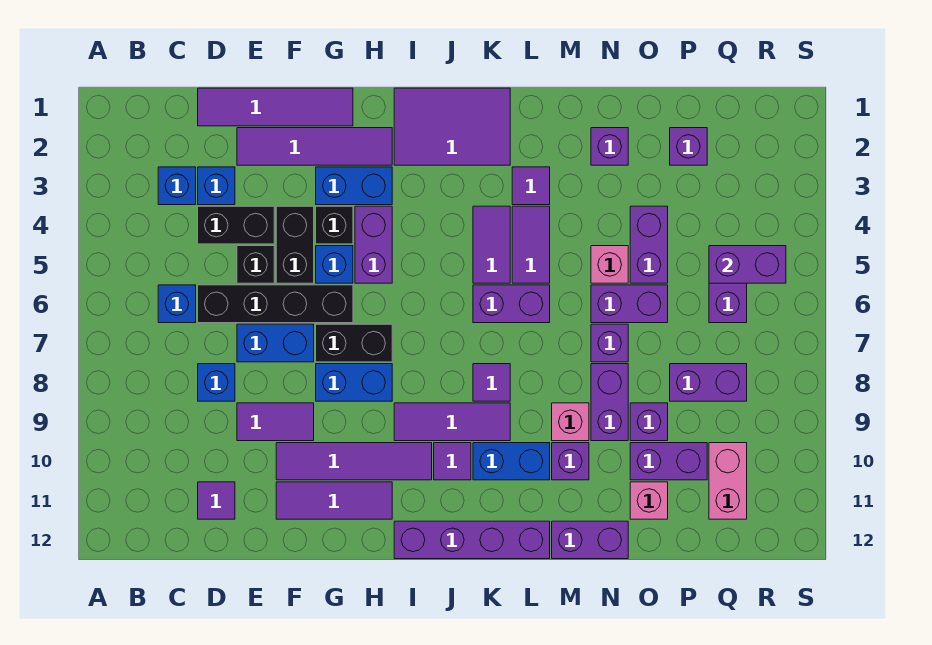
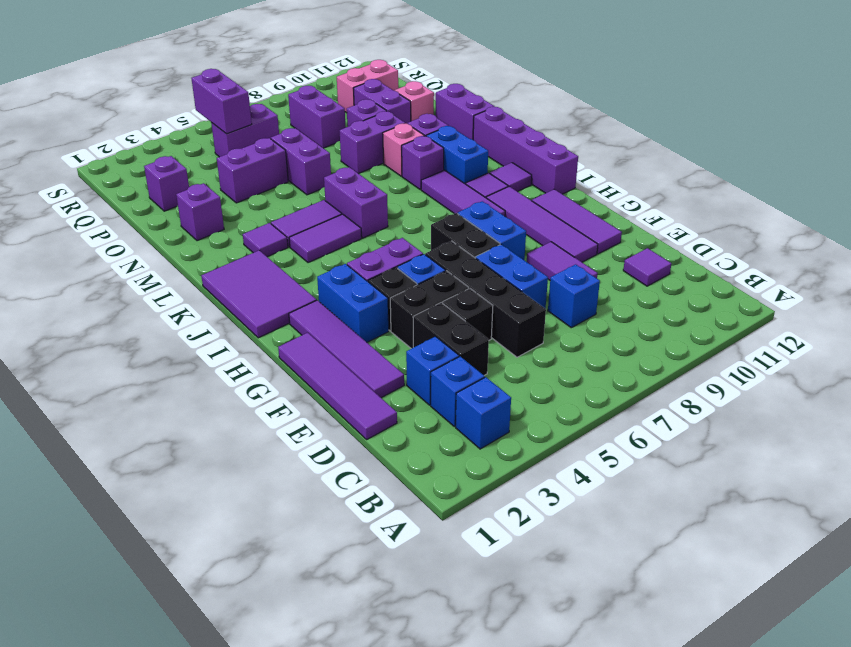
blue brick C6 level 1 -> blue brick B3 level 1
purple tile K8 level 1 -> purple tile J11 level 1
pink brick N5 level 1 -> none
purple brick N7 level 1 -> purple brick L9 level 1

